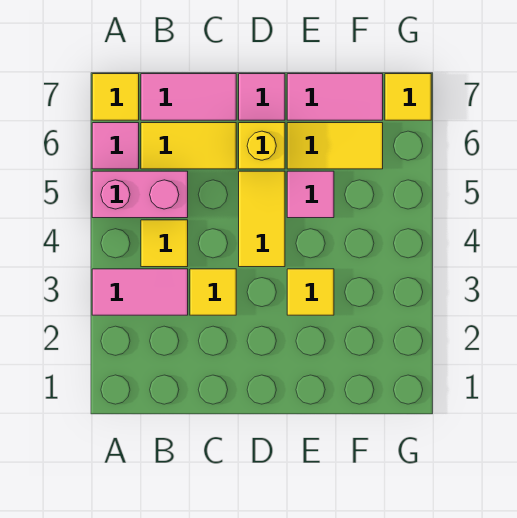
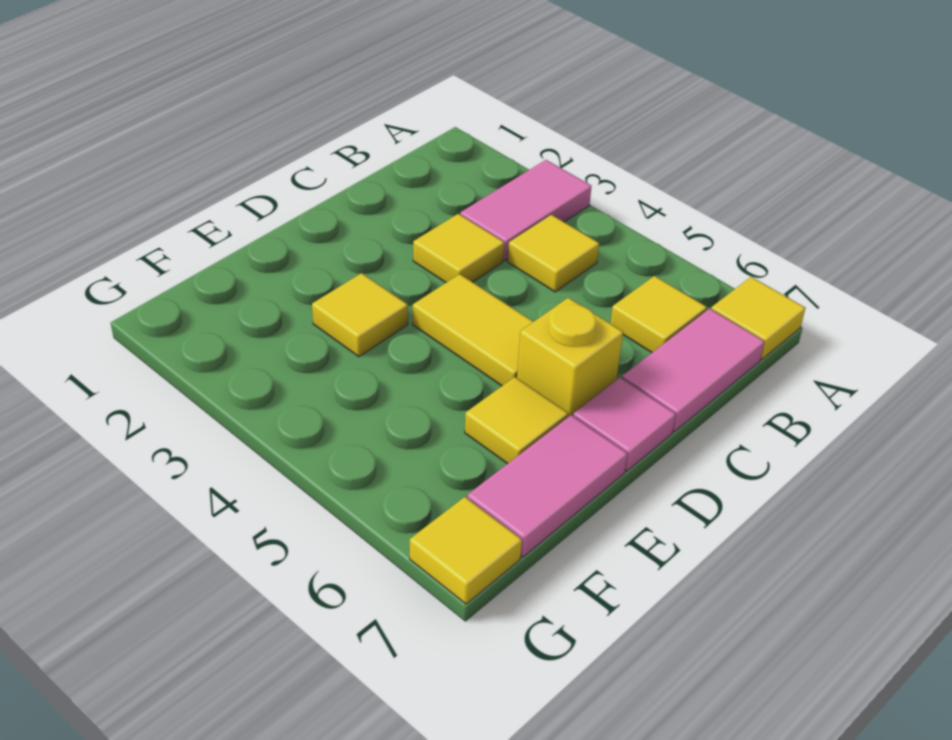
pink brick A5:B5 level 1 -> none
pink tile A6 level 1 -> none
yellow tile B6:C6 level 1 -> yellow tile B6 level 1
pink tile E5 level 1 -> none
yellow tile E6:F6 level 1 -> yellow tile E6 level 1

